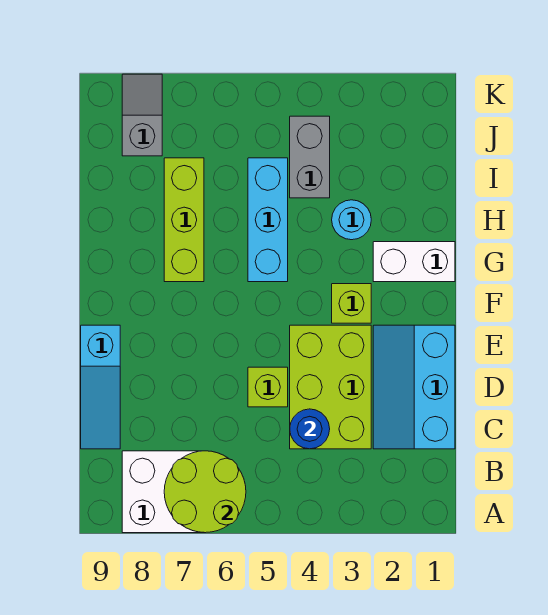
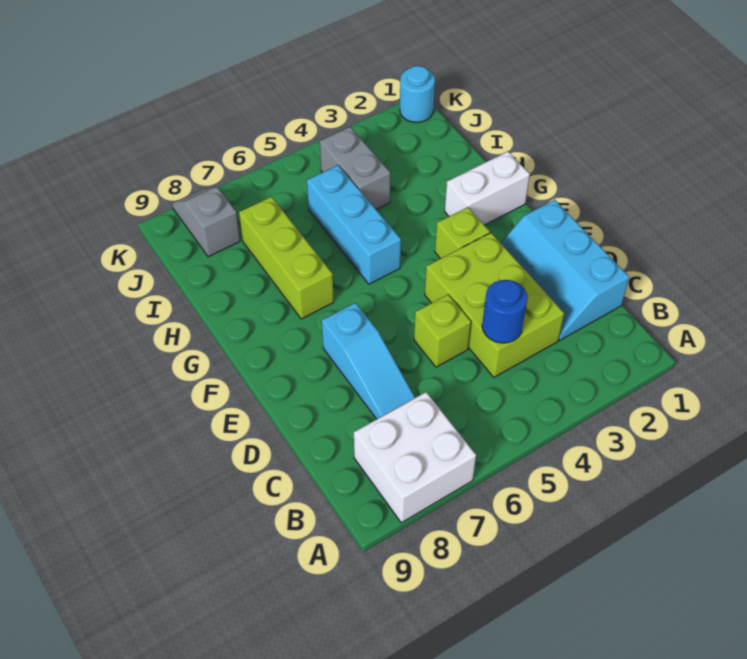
lime round brick A6:B7 level 2 -> none
cyan slope C9:E9 level 1 top E -> cyan slope C7:E7 level 1 top E
cyan round brick H3 level 1 -> cyan round brick K1 level 1

